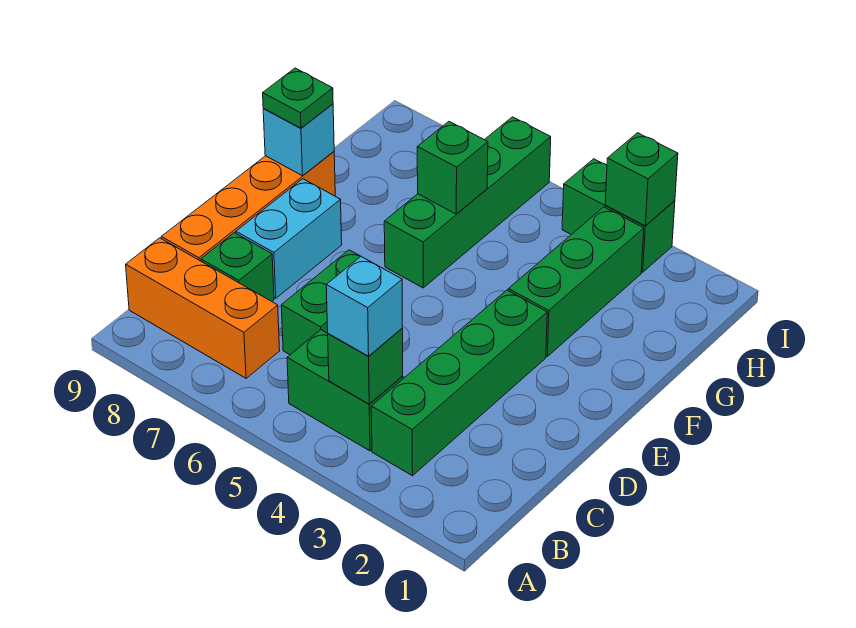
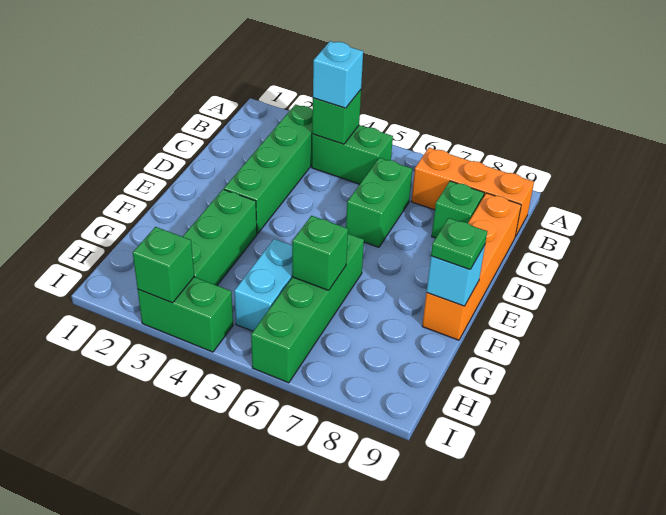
cyan brick D8:E8 level 1 -> cyan brick G5:H5 level 1

